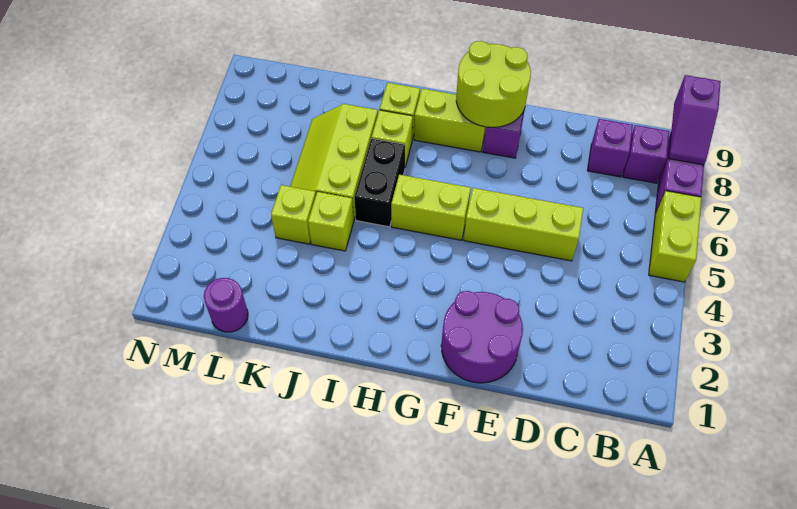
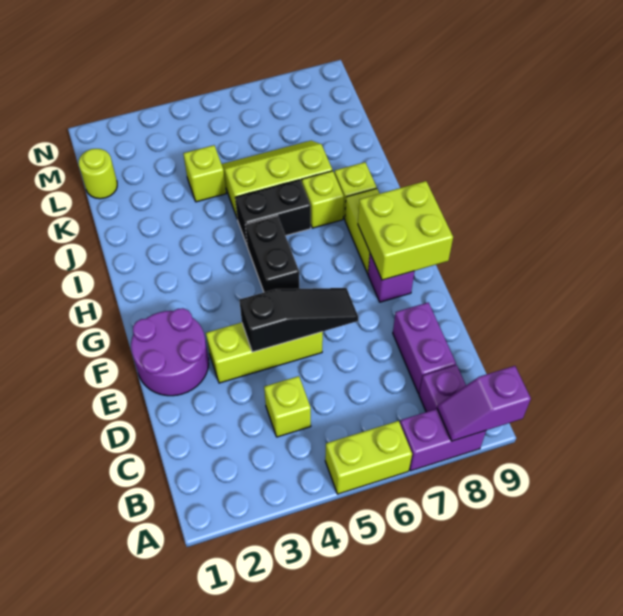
purple brick C8 level 1 -> purple brick C8:D8 level 1
lime brick D5:F5 level 1 -> lime brick E3:E5 level 1
none -> black slope E4:E6 level 2 top 4
lime round brick F8:G9 level 2 -> lime brick F8:G9 level 2
lime brick G5:H5 level 1 -> black brick G5:H5 level 1
lime brick J4 level 1 -> lime brick C4 level 1
purple round brick L1 level 1 -> lime round brick L1 level 1

